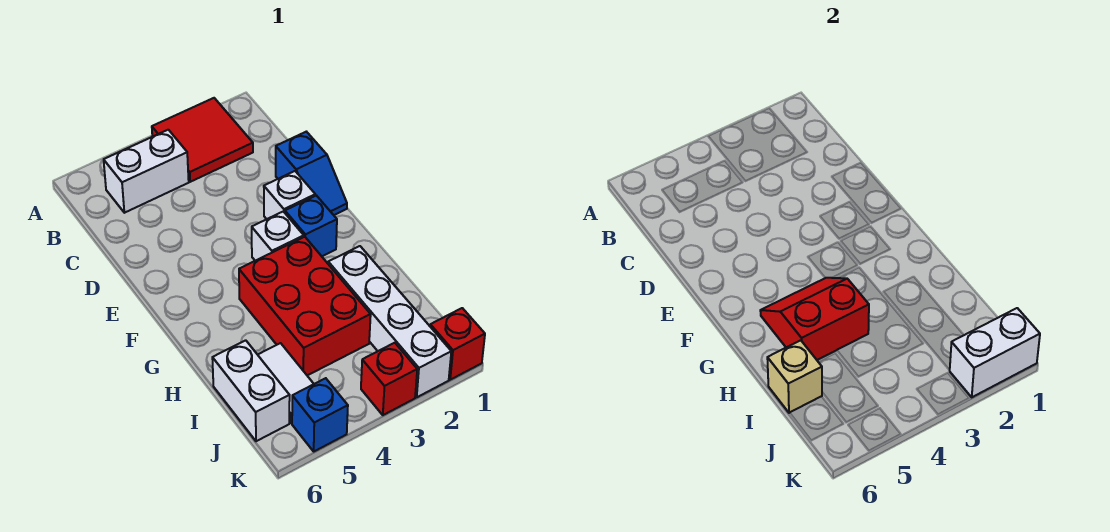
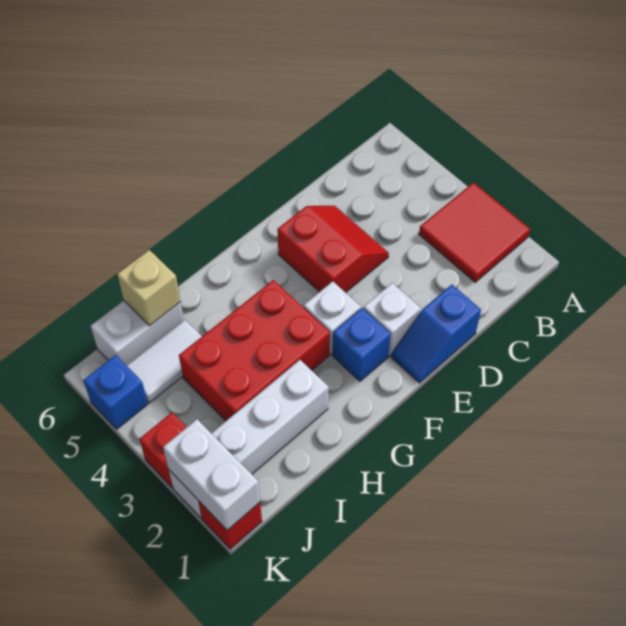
white brick B4:B5 level 1 -> none
red slope G4:H5 level 2 top H -> red slope D4:E5 level 1 top E

